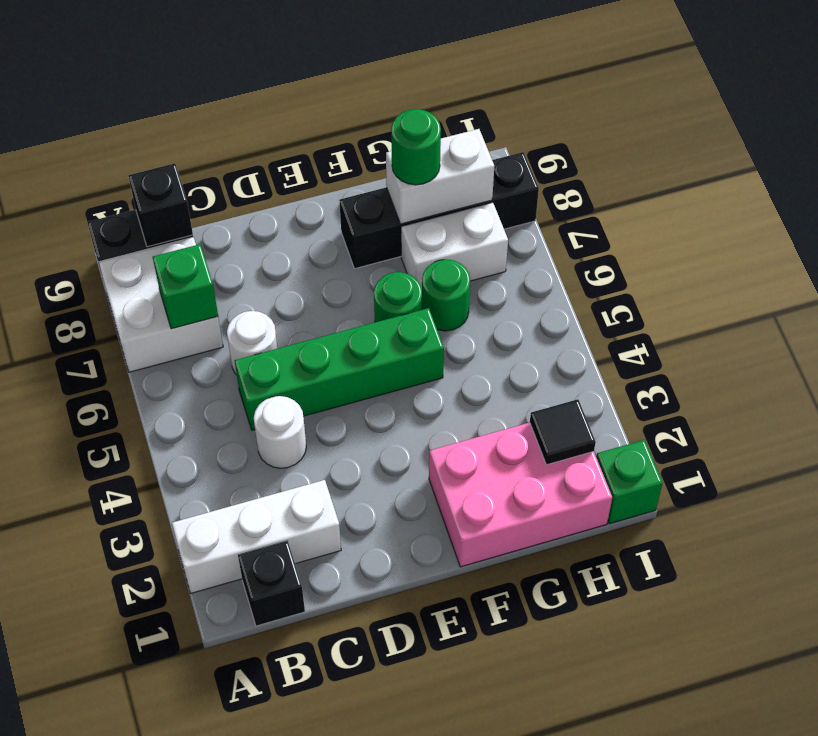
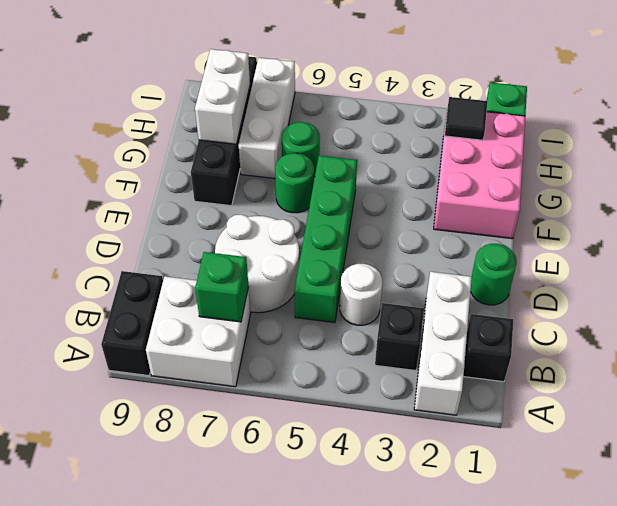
black brick B9 level 2 -> black brick B3 level 1
white round brick C6 level 1 -> white round brick C6:D7 level 1
white brick G7:H7 level 1 -> white brick G7:I7 level 1
green round brick G8 level 3 -> green round brick D1 level 1

